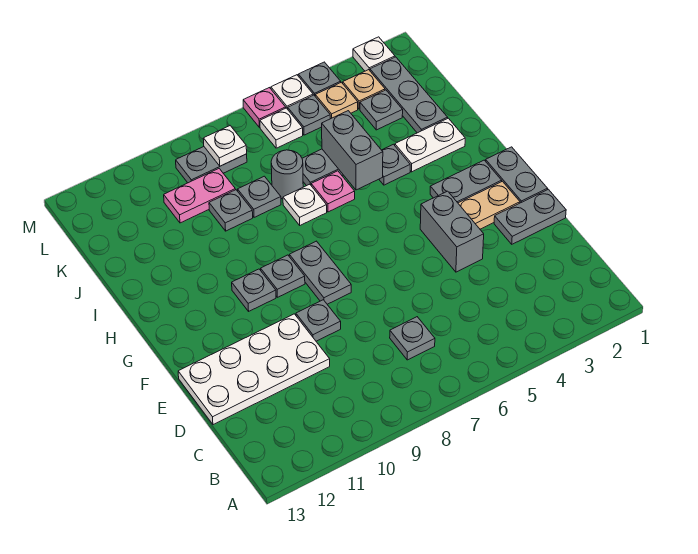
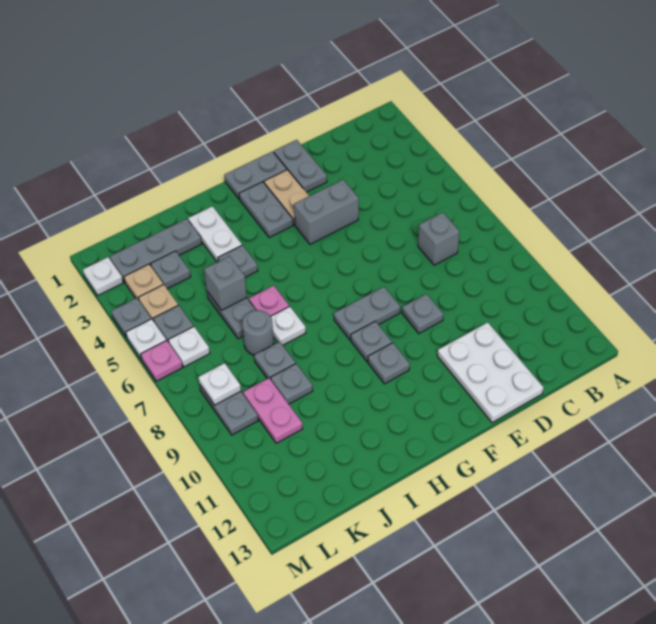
grey plate C7 level 1 -> grey brick C7 level 1
white plate D10:E13 level 1 -> white plate D11:E13 level 1
grey brick I5:J5 level 2 -> grey brick J5 level 2

